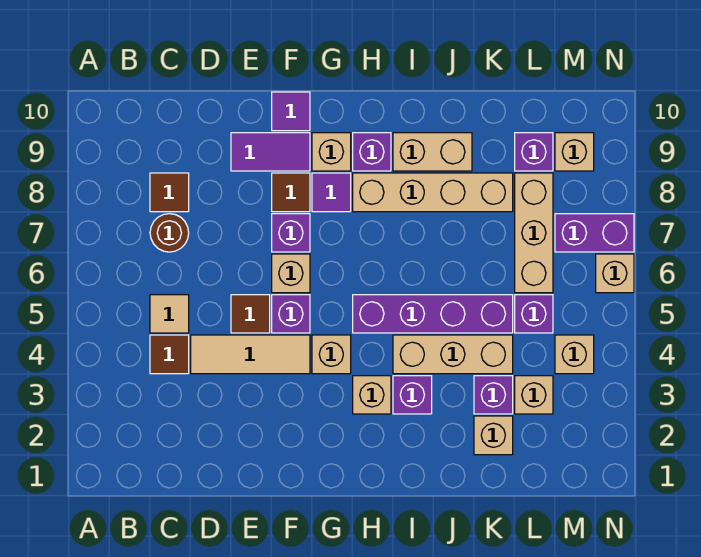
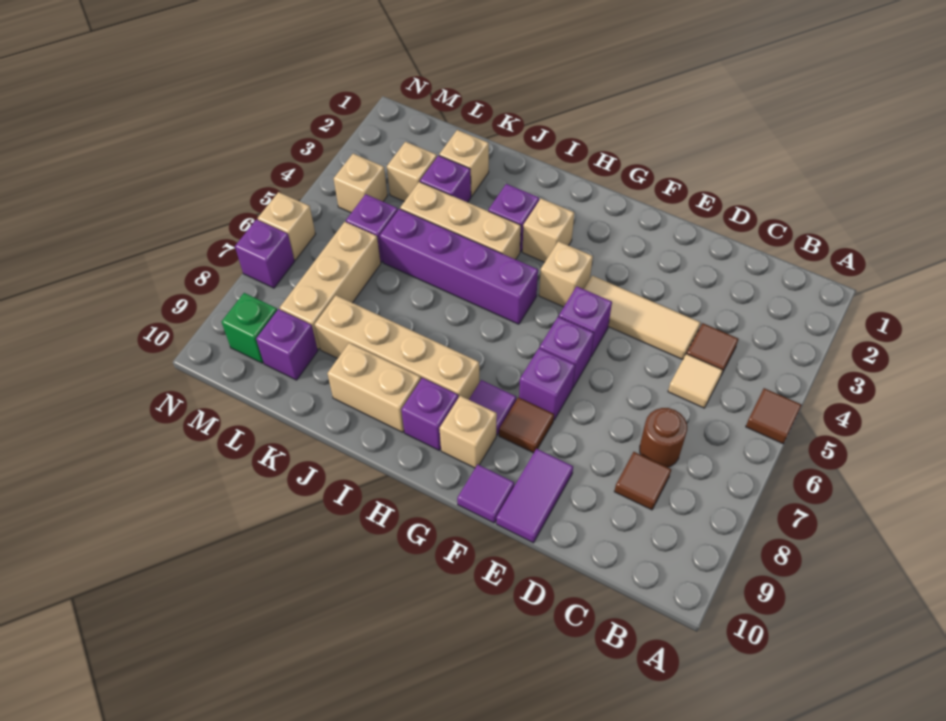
brown tile E5 level 1 -> brown tile A5 level 1
purple tile E9:F9 level 1 -> purple tile E9:E10 level 1
tan brick F6 level 1 -> purple brick F6 level 1
purple brick M7:N7 level 1 -> purple brick N7 level 1
tan brick M9 level 1 -> green brick M9 level 1

